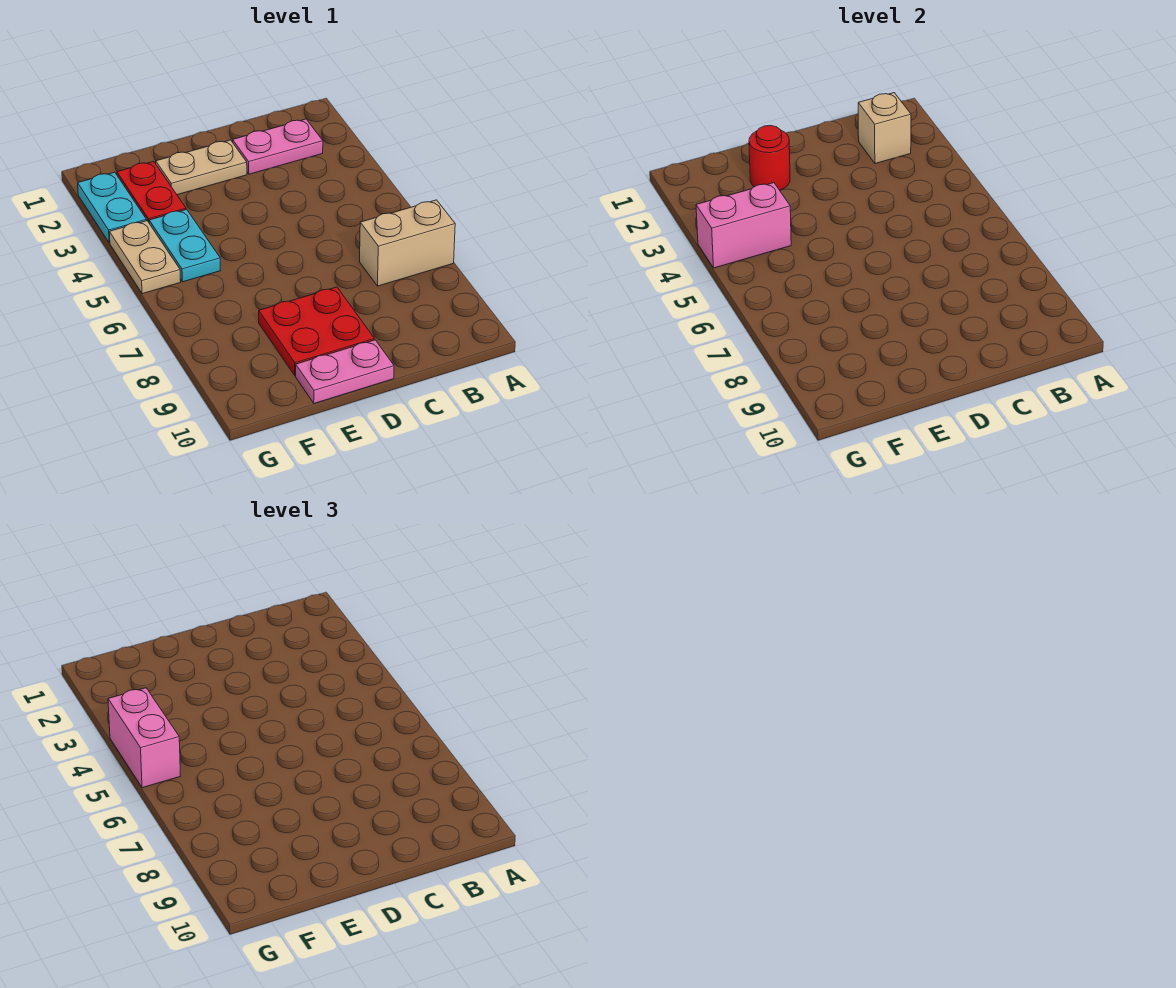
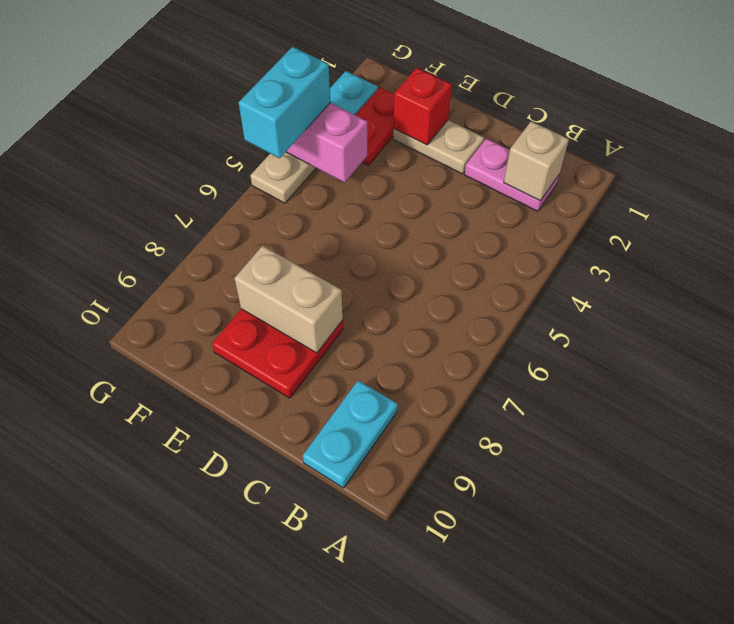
tan brick A7:B7 level 1 -> tan brick D8:E8 level 2
pink plate D10:E10 level 1 -> none
red round brick E2 level 2 -> red brick E2 level 2
cyan plate F4:F5 level 1 -> cyan plate B9:B10 level 1
pink brick G4:G5 level 3 -> cyan brick G4:G5 level 3

